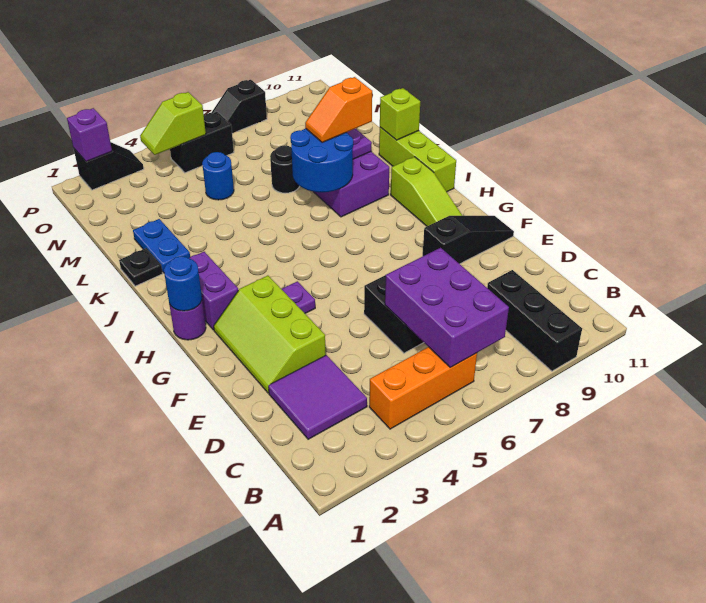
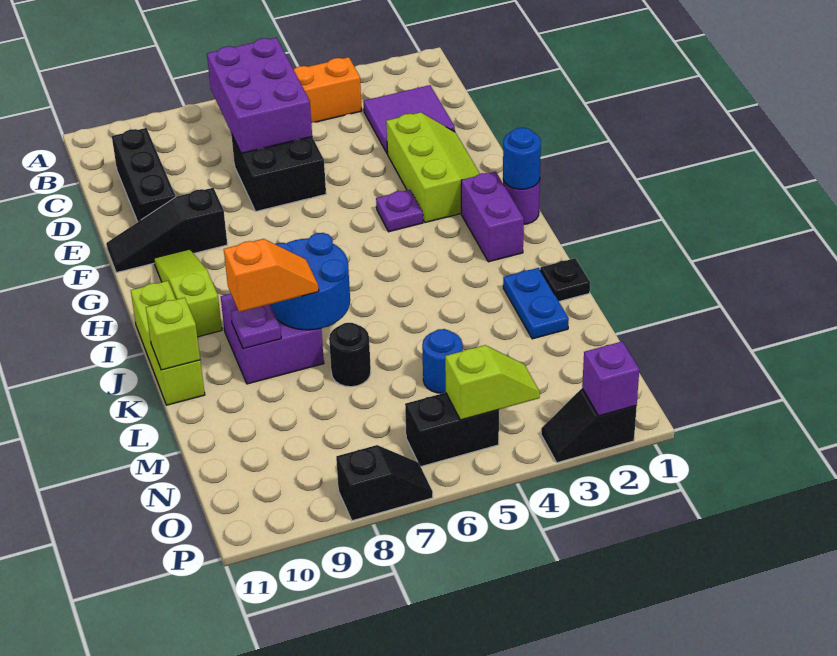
black brick A9:C9 level 1 -> black brick C10:E10 level 1

